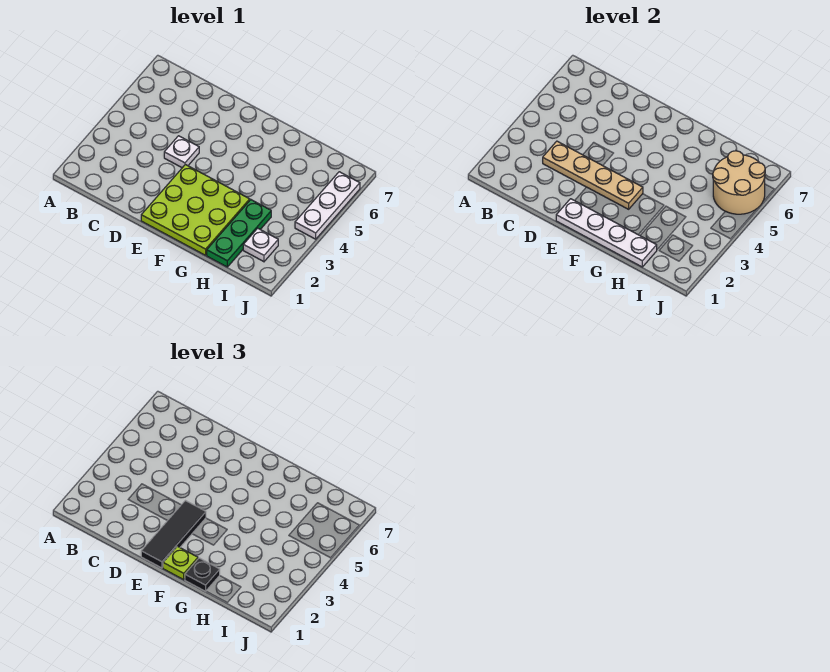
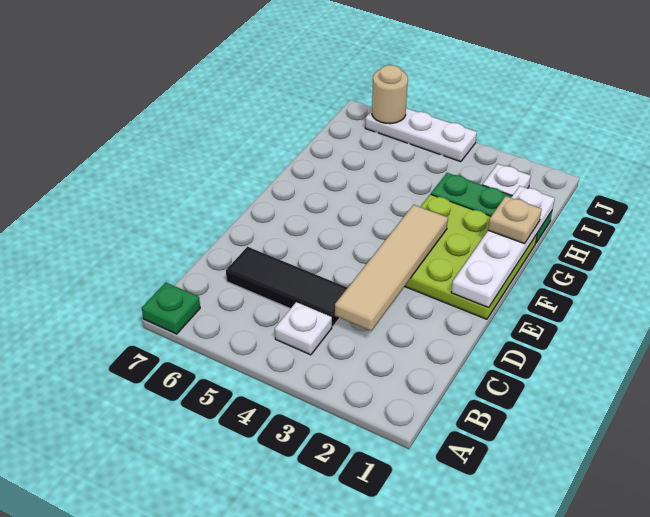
none -> green plate A7 level 1
tan plate C3:F3 level 2 -> tan tile C3:F3 level 2
white plate D4 level 1 -> white plate B4 level 1
black tile E1:E3 level 3 -> black tile C4:C6 level 1
lime plate F1 level 3 -> none
black plate G1 level 3 -> tan plate G1 level 3
tan round brick I5:J6 level 2 -> tan round brick J6 level 2

